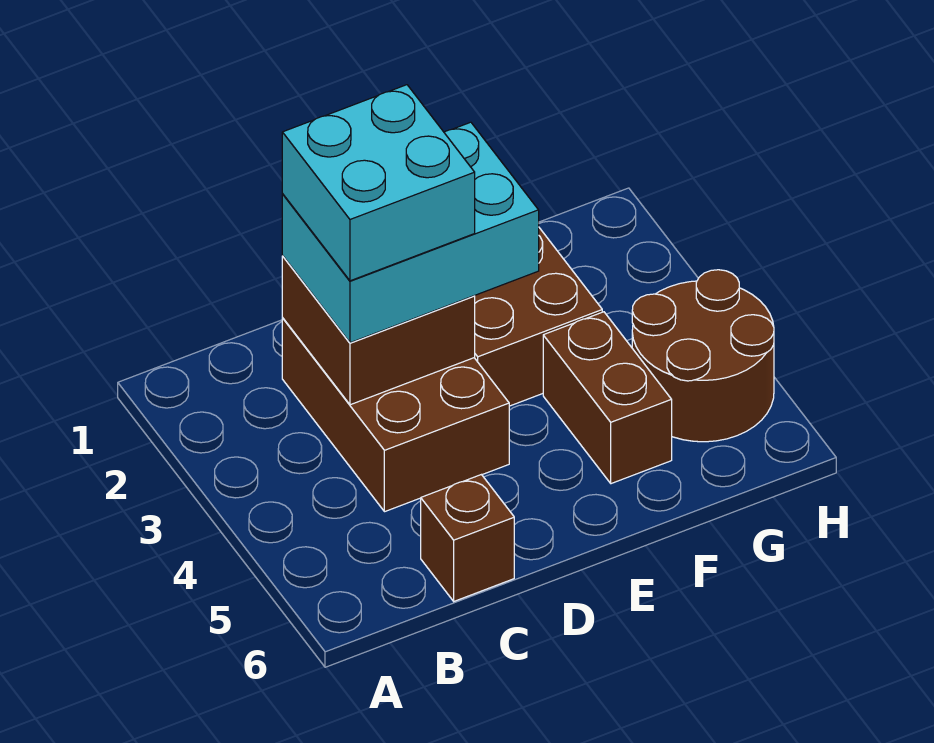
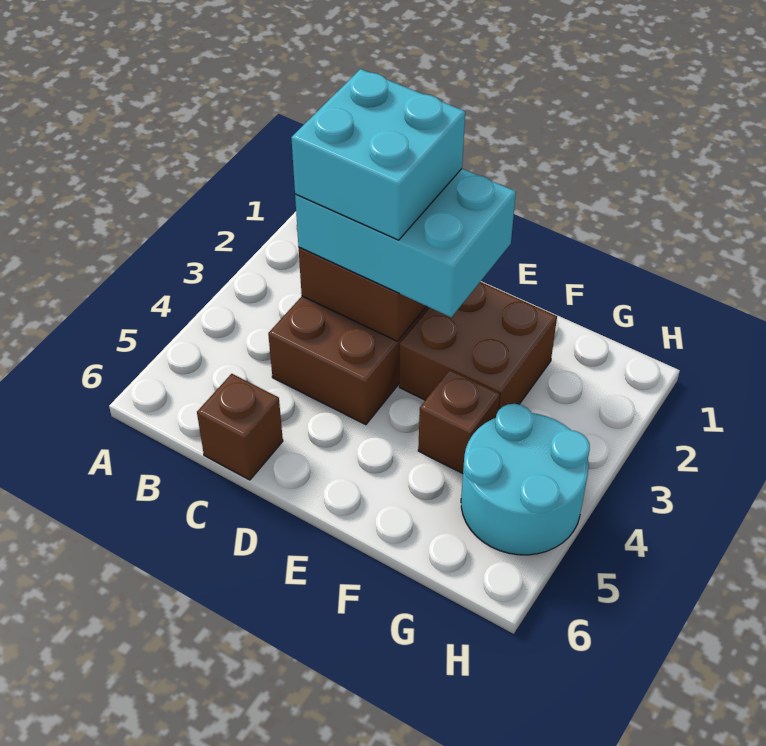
brown brick F4:F5 level 1 -> brown brick F4 level 1
brown round brick G4:H5 level 1 -> cyan round brick G4:H5 level 1

